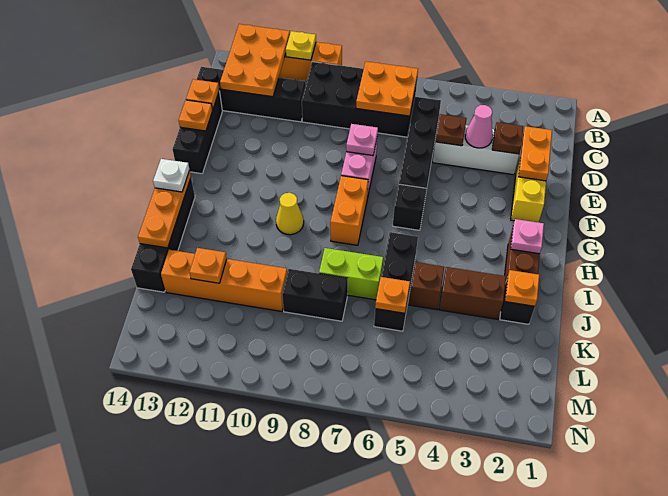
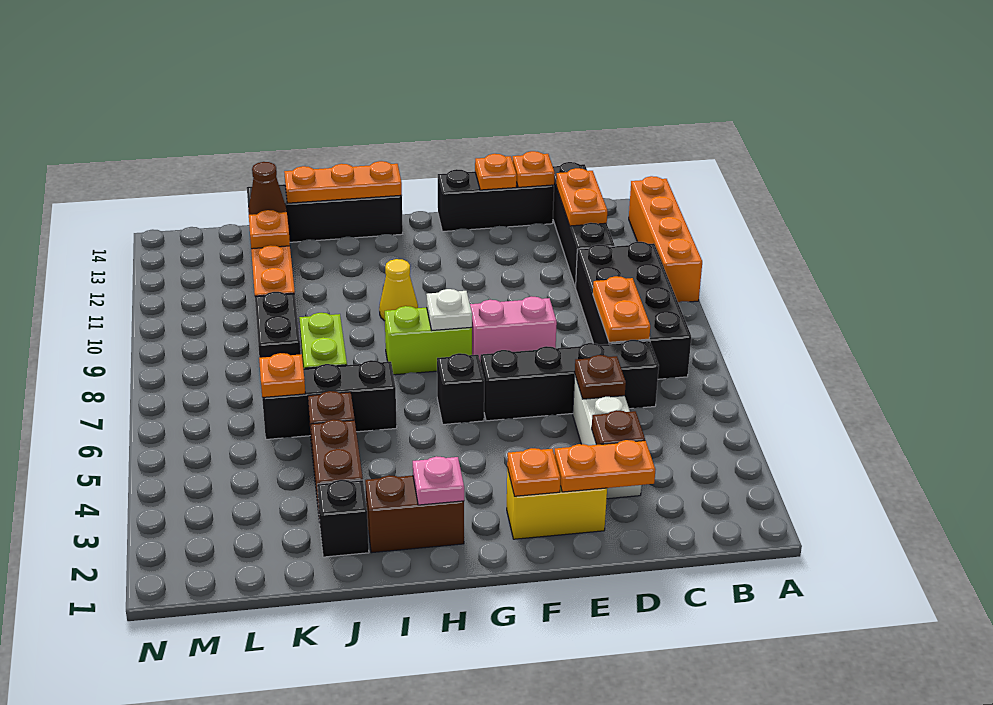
yellow plate A11 level 2 -> none
orange plate A12:C13 level 2 -> orange plate C12:C13 level 2
orange plate B7:C8 level 2 -> orange plate C7:C8 level 2
pink cone D4 level 2 -> none
pink plate E8 level 2 -> none
orange brick G8:H8 level 1 -> lime brick G8:H8 level 1
white plate H14 level 3 -> white plate G8 level 2
orange plate J2 level 2 -> orange plate F2 level 2
none -> brown cone K13 level 2

